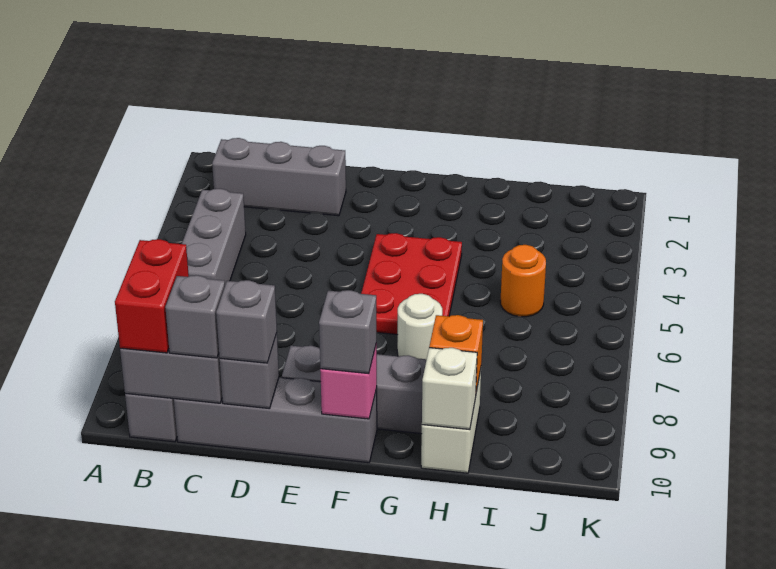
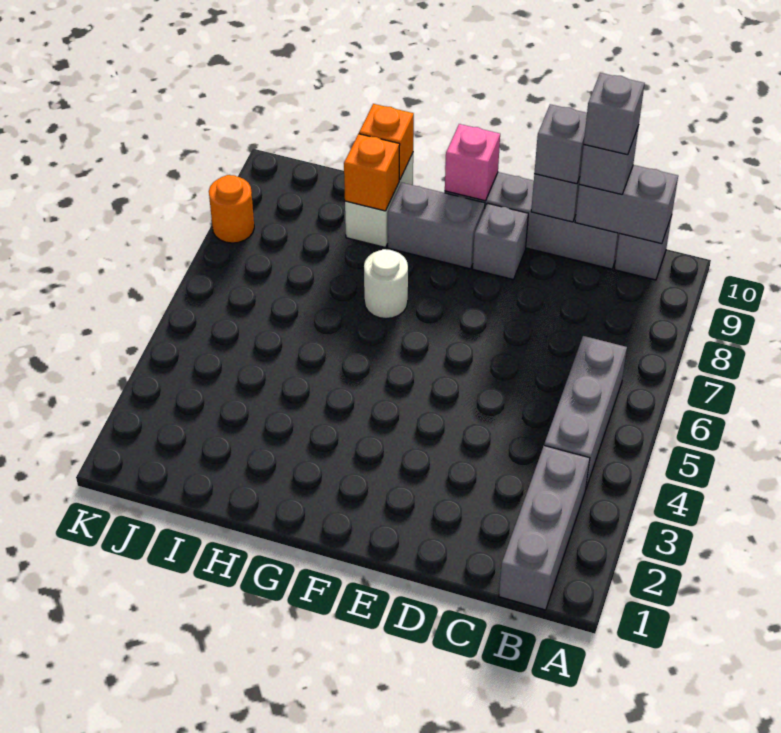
grey brick B2:D2 level 1 -> grey brick B1:B3 level 1
red brick B9:B10 level 3 -> none
red plate F4:G6 level 1 -> none
grey brick F10 level 3 -> grey brick C10 level 4
white brick H10 level 2 -> orange brick H10 level 2
orange round brick I5 level 1 -> orange round brick K8 level 1

